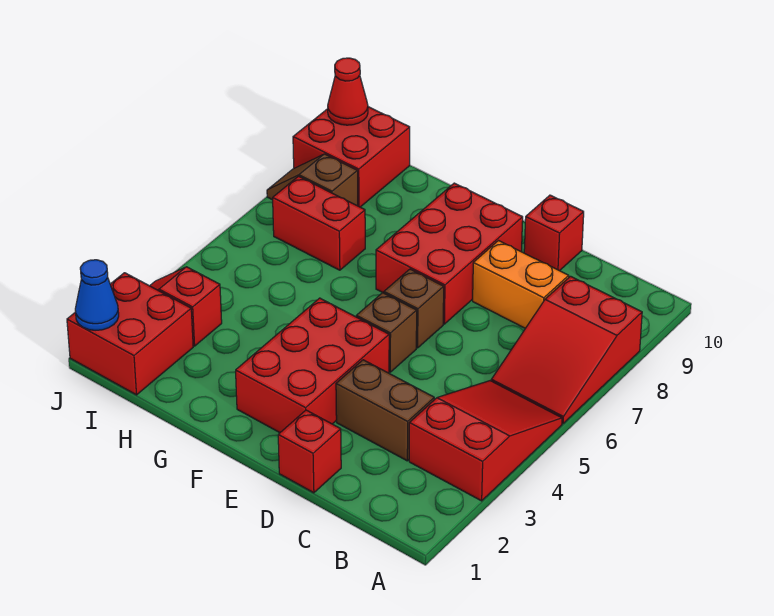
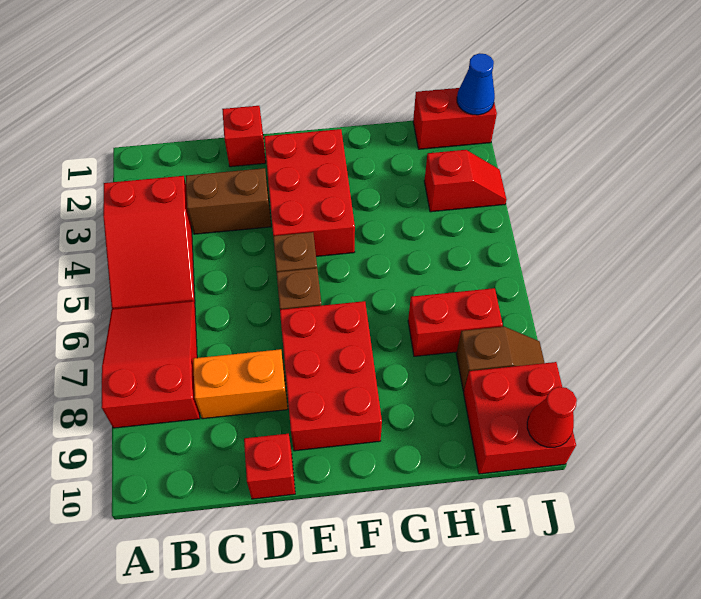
red brick I1:J2 level 1 -> red brick I1:J1 level 1

